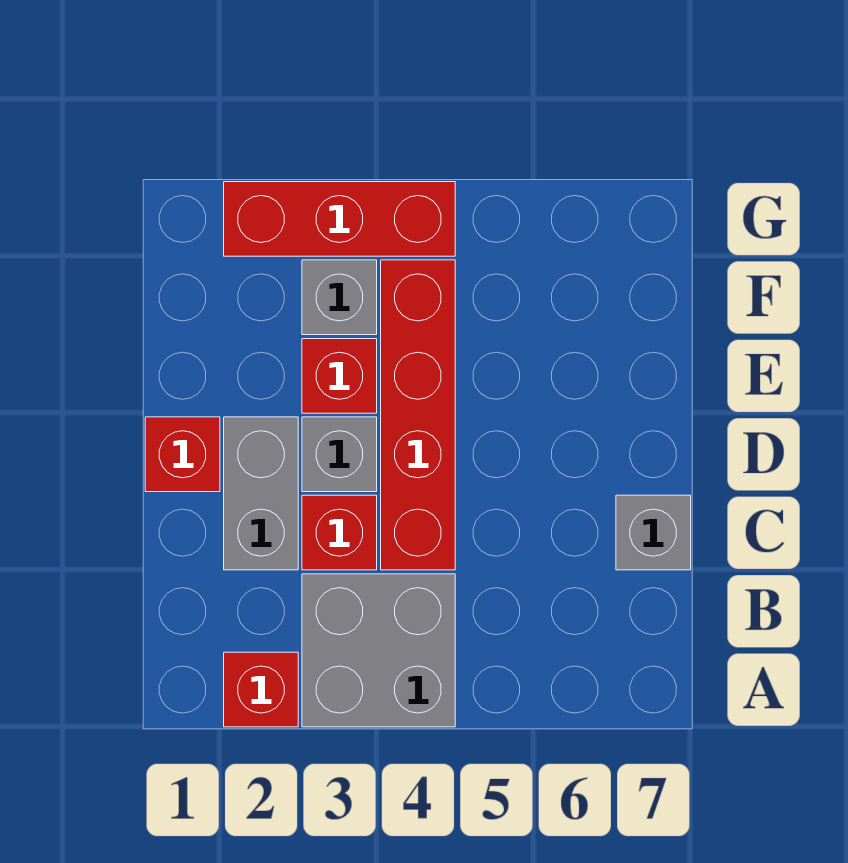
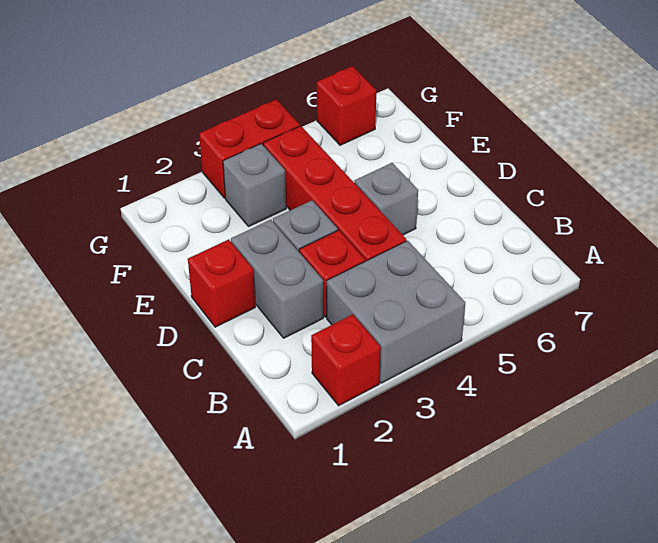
grey brick C7 level 1 -> grey brick D5 level 1
red brick E3 level 1 -> red brick G6 level 1
red brick G2:G4 level 1 -> red brick G3:G4 level 1

